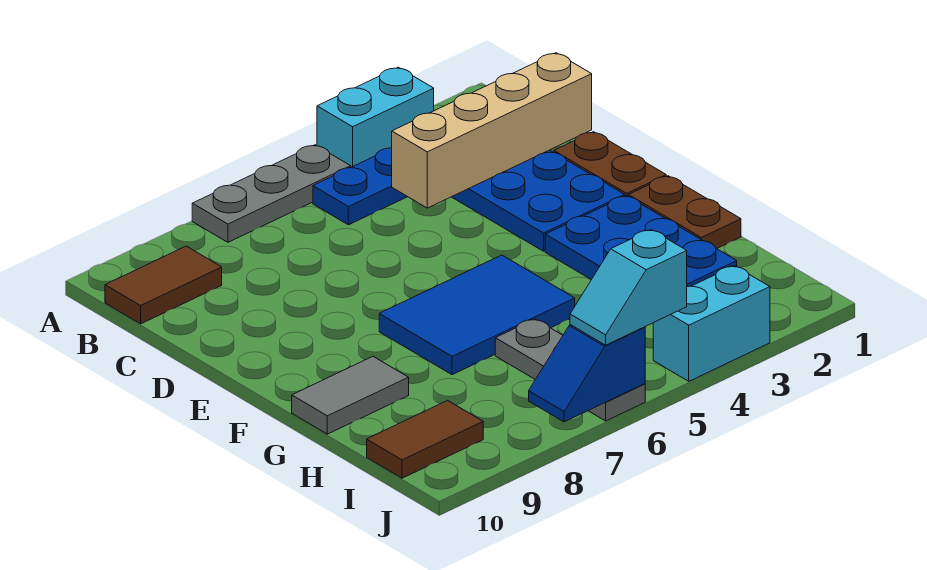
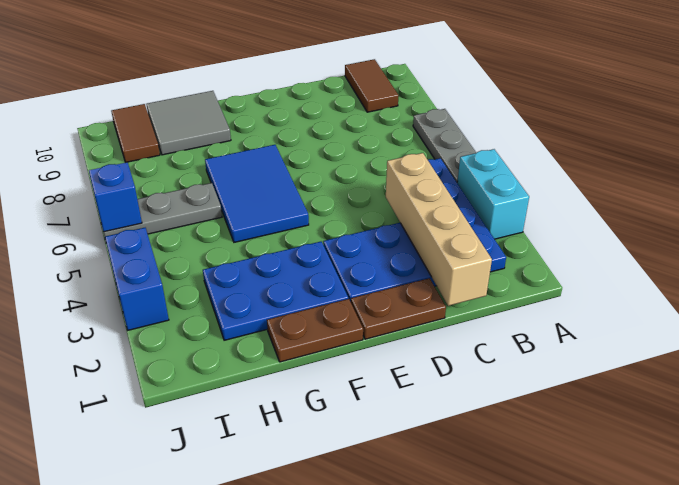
grey tile G9:G10 level 1 -> grey tile G9:H10 level 1
cyan brick J3:J4 level 1 -> blue brick J3:J4 level 1
cyan slope J5:J6 level 3 top 5 -> none

